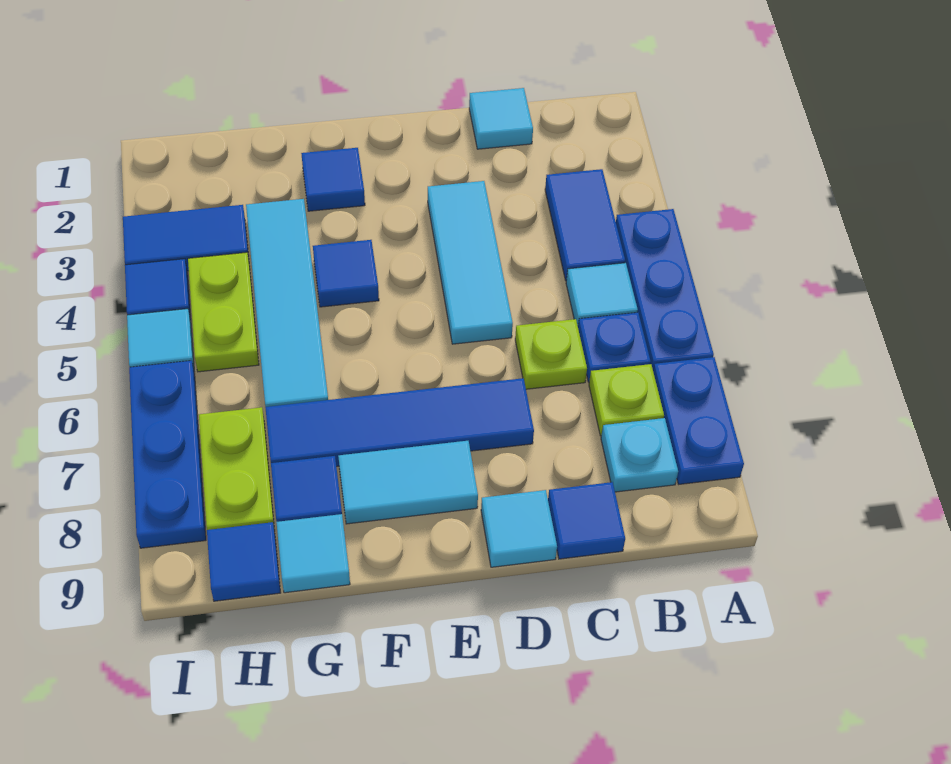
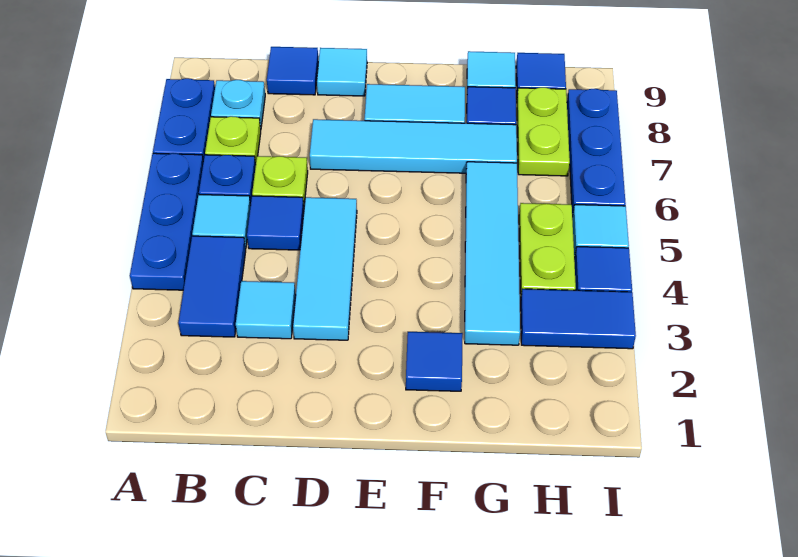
cyan tile C1 level 1 -> cyan tile C3 level 1
blue tile D7:G7 level 1 -> cyan tile D7:G7 level 1
blue tile F4 level 1 -> blue tile C5 level 1

